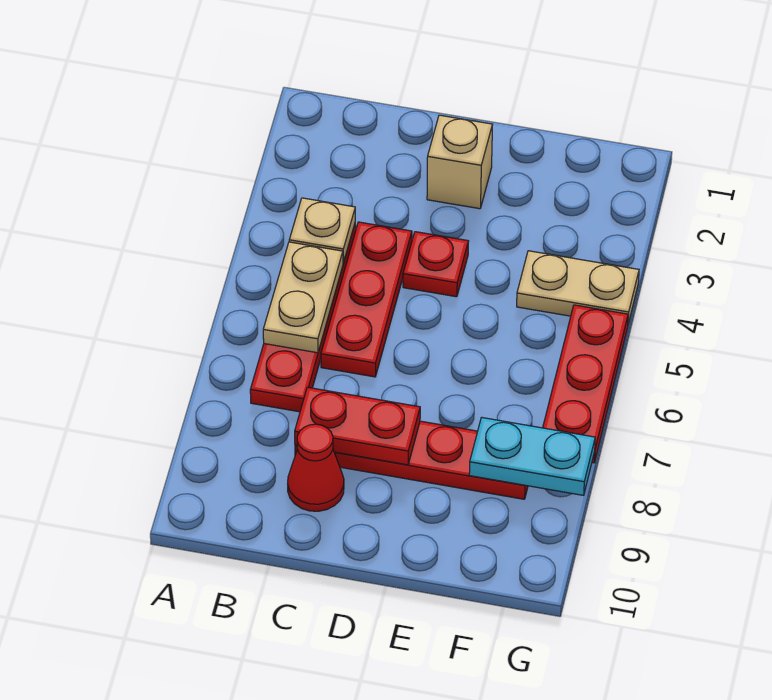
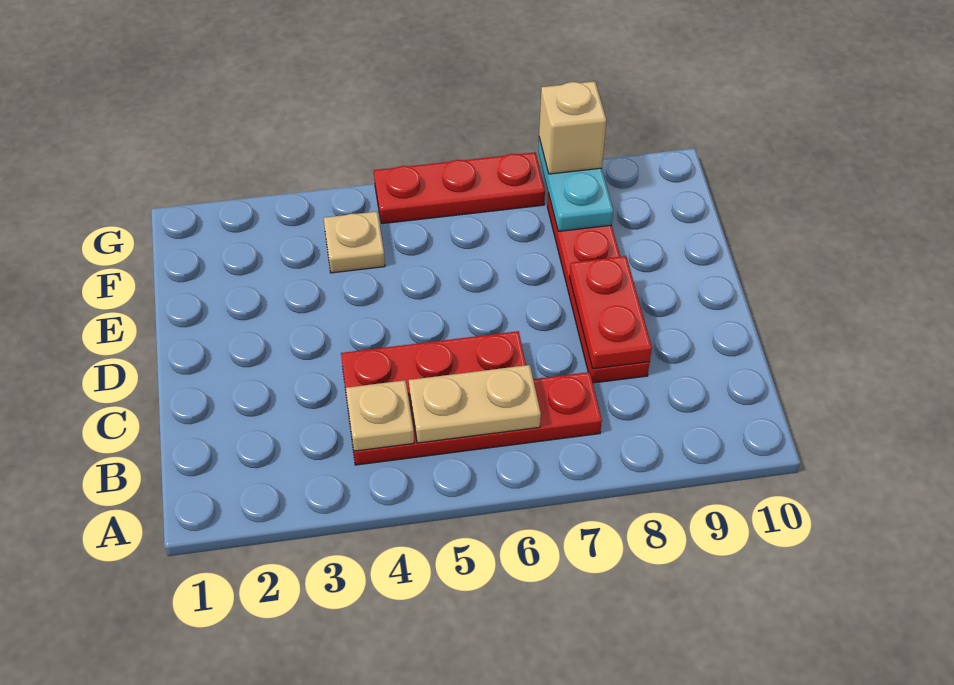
red cone C9 level 1 -> none
tan brick D2 level 1 -> tan brick G8 level 3
red plate D4 level 1 -> none
tan plate F4:G4 level 1 -> tan plate F4 level 1

